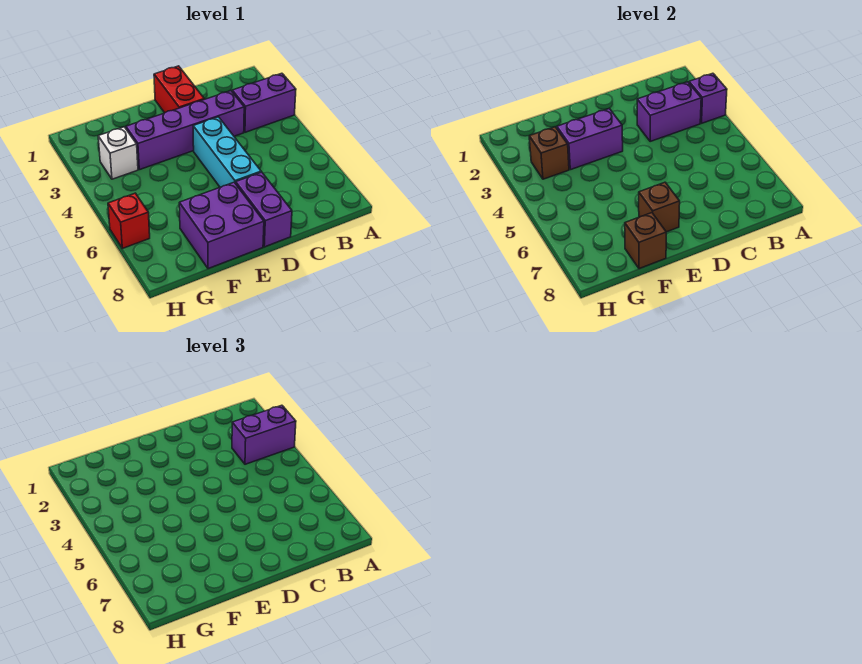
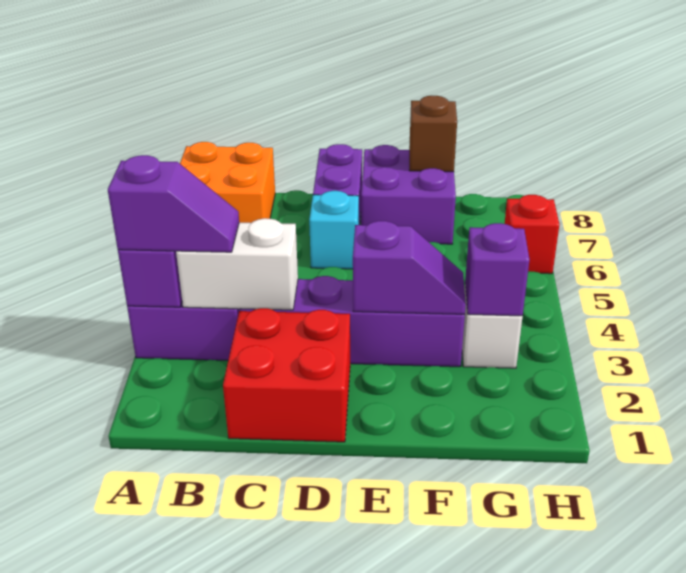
purple brick A3:B3 level 3 -> purple slope A3:B3 level 3 top A
none -> orange brick A7:B8 level 1
purple brick B3:C3 level 2 -> white brick B3:C3 level 2
red brick D1:D2 level 1 -> red brick C1:D2 level 1
cyan brick D4:D6 level 1 -> cyan brick D6 level 1
purple brick E3:F3 level 2 -> purple slope E3:F3 level 2 top E
brown brick E7 level 2 -> none
brown brick G3 level 2 -> purple brick G3 level 2

